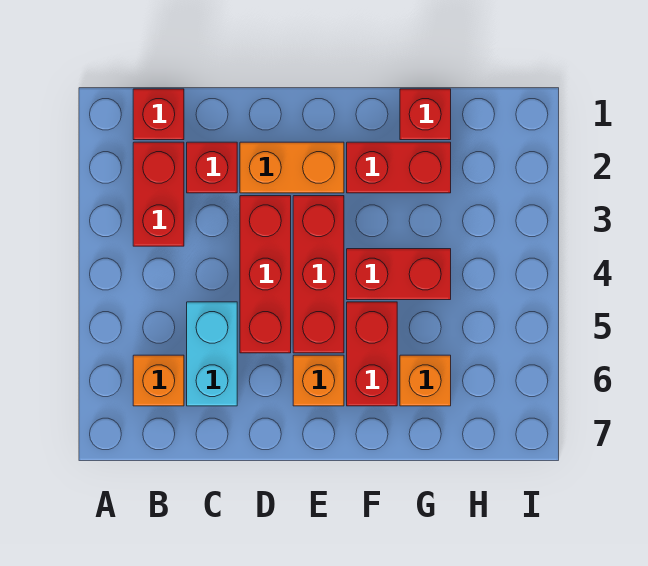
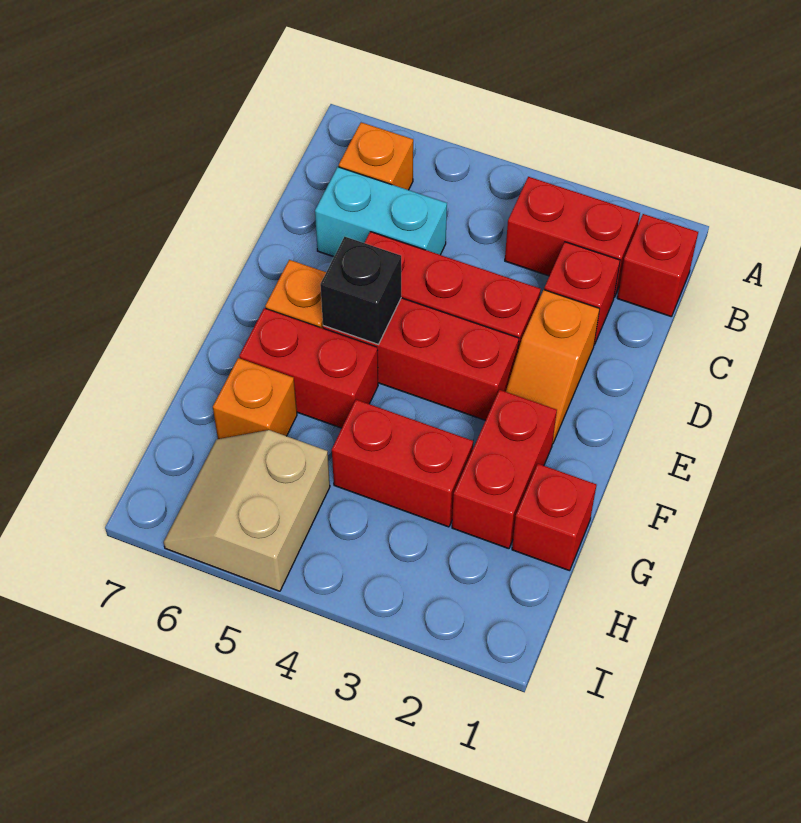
orange brick D2:E2 level 1 -> orange slope D2:E2 level 1 top D
none -> black brick E5 level 2
red brick F4:G4 level 1 -> red brick G3:G4 level 1
none -> tan slope H5:I6 level 1 top 5

